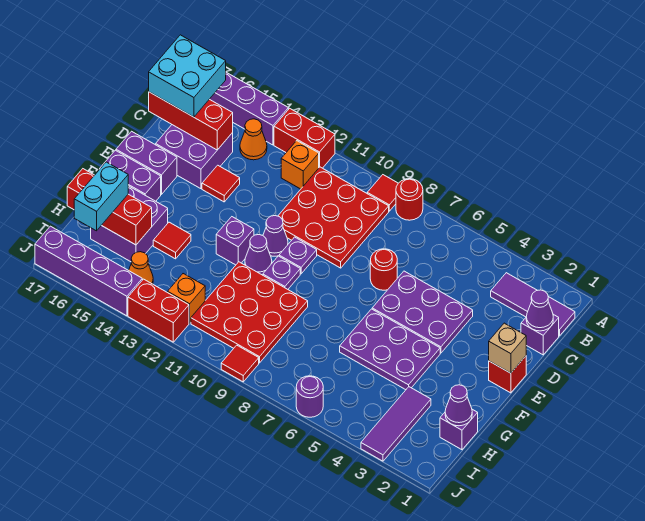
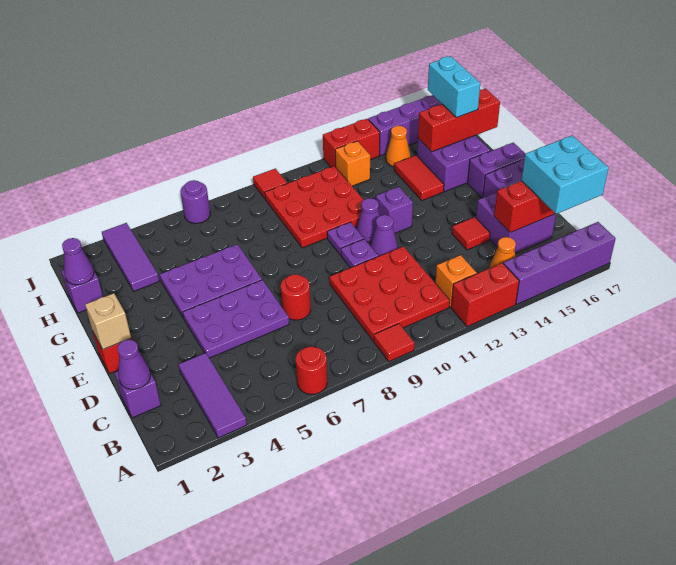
red round brick A8 level 1 -> red round brick A6 level 1
purple tile B1:B3 level 1 -> purple tile A3:C3 level 1
red tile G14 level 1 -> red tile G14:H14 level 1

